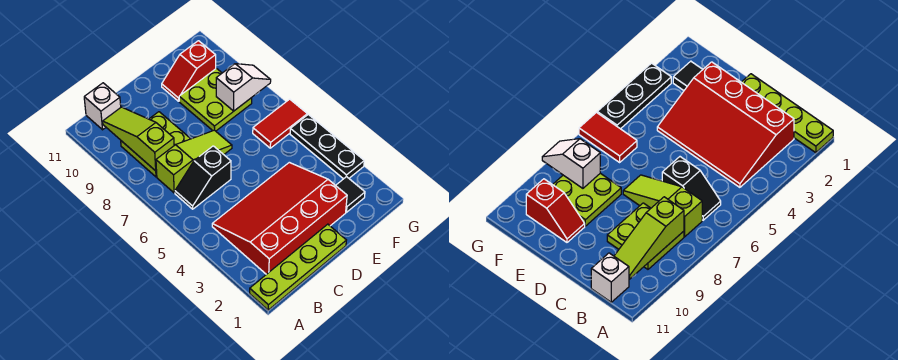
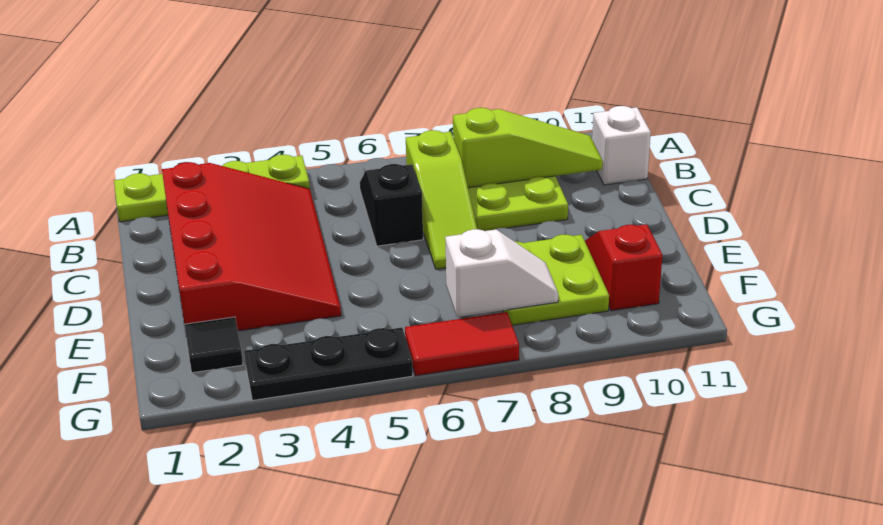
lime plate A1:D1 level 1 -> lime plate A1:A4 level 1
red tile F6:G6 level 1 -> red tile G6:G7 level 1
white slope F8:G8 level 2 top F -> white slope F7:F8 level 2 top 7

